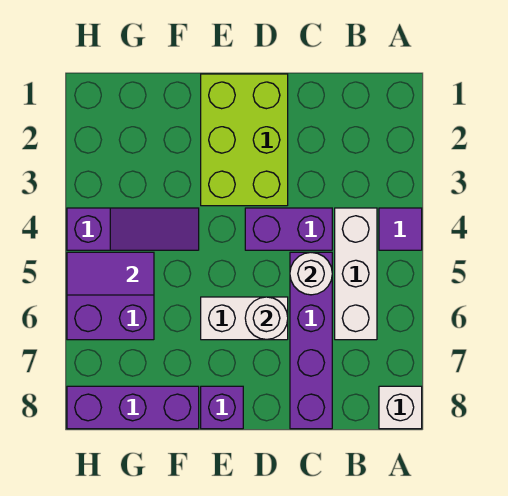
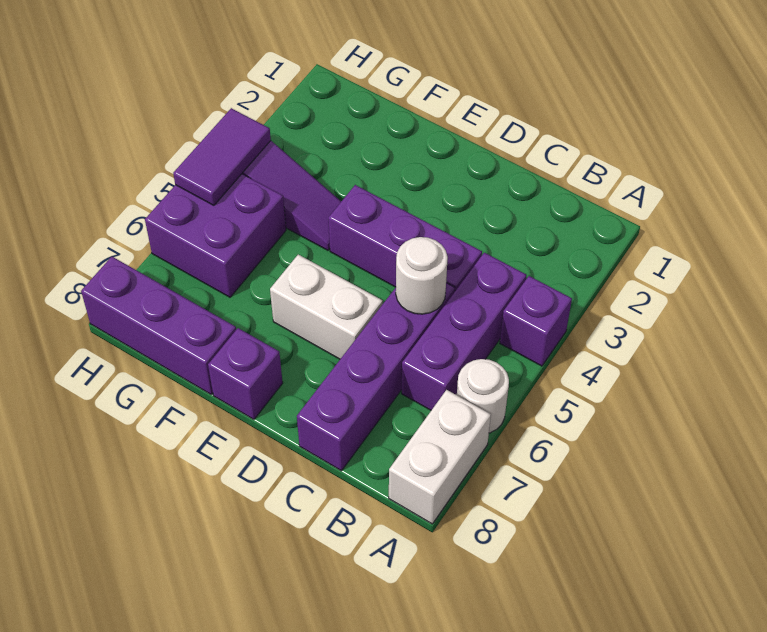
purple tile A4 level 1 -> purple brick A4 level 1
white brick A8 level 1 -> white brick A7:A8 level 1
white brick B4:B6 level 1 -> purple brick B4:B6 level 1
purple brick C4:D4 level 1 -> purple brick C4:E4 level 1
lime brick D1:E3 level 1 -> none
white round brick D6 level 2 -> white round brick A6 level 1
purple tile G5:H5 level 2 -> purple tile H4:H5 level 2

